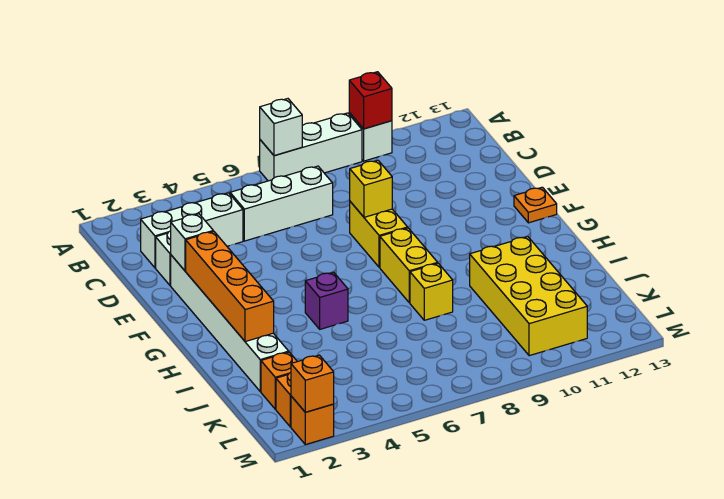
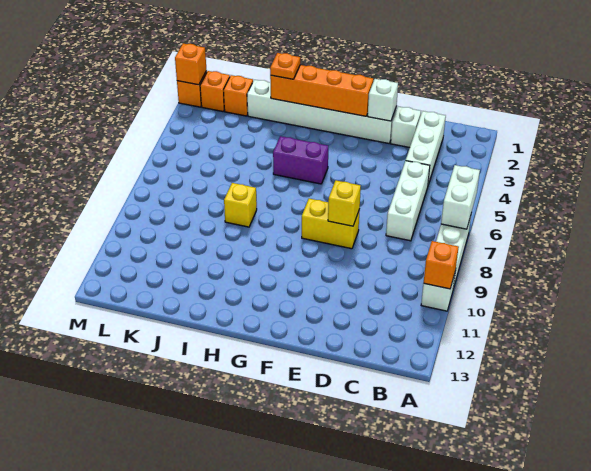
white brick A7 level 2 -> white brick A6:A7 level 2
red brick A10 level 2 -> orange brick A10 level 2
orange plate F13 level 1 -> orange plate I2 level 3
yellow brick G8:H8 level 1 -> none
purple brick H5 level 1 -> purple brick G5:H5 level 1
yellow brick I10:L11 level 1 -> none

